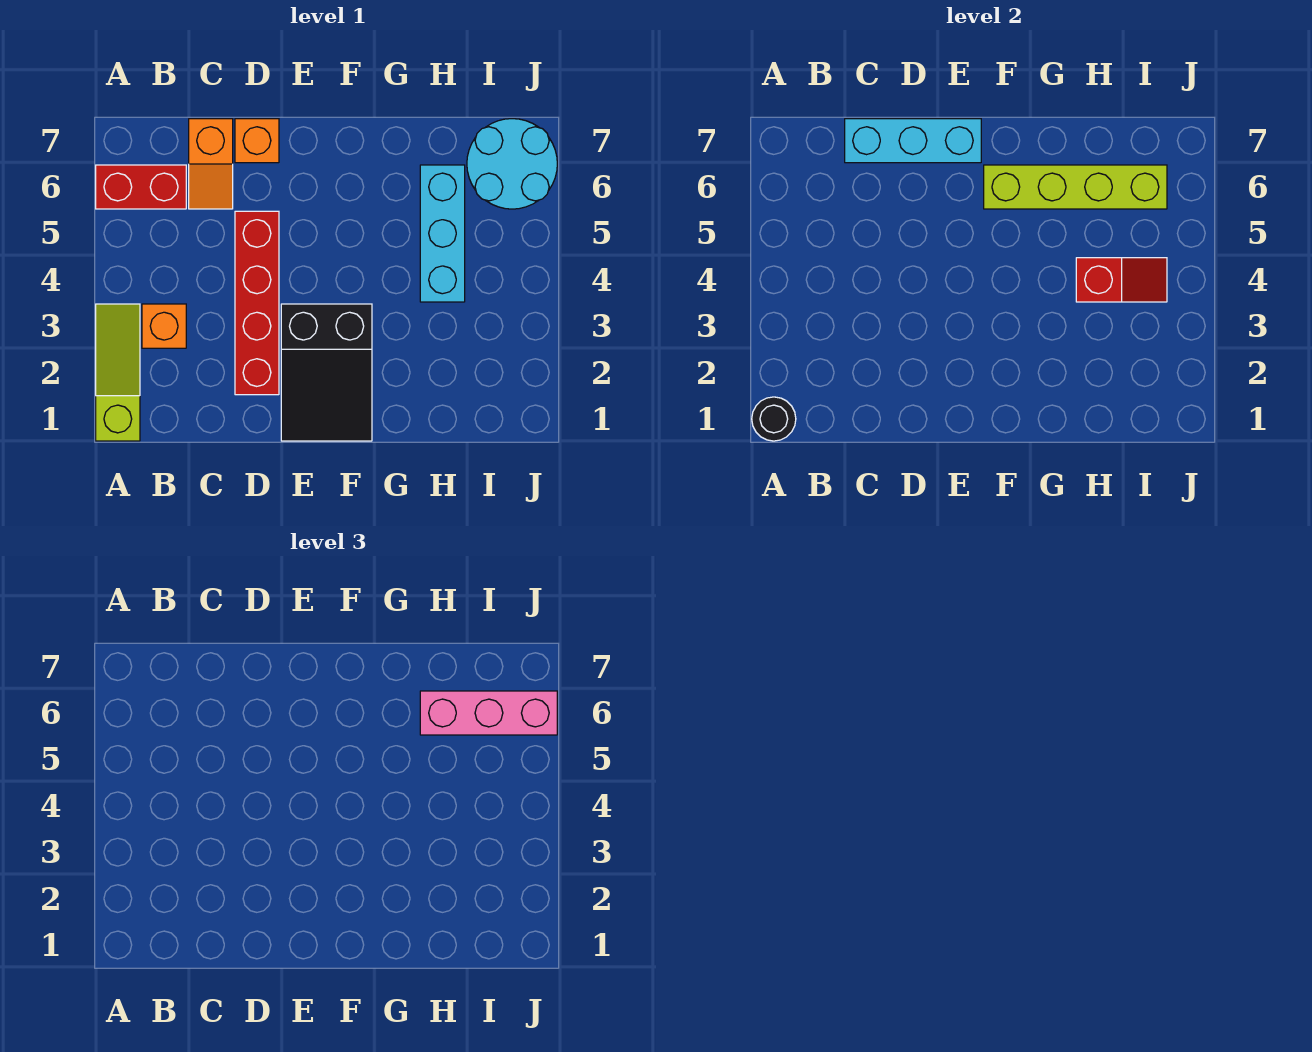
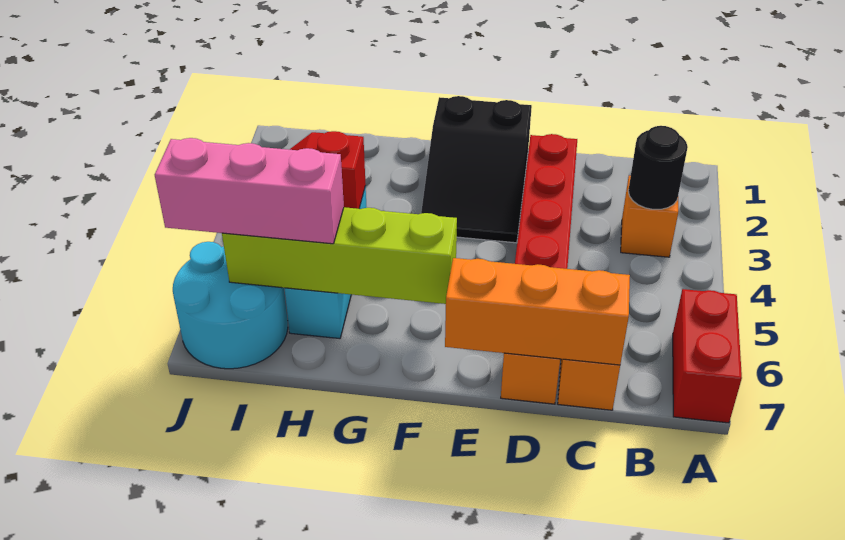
lime slope A1:A3 level 1 top 1 -> none
black round brick A1 level 2 -> black round brick B3 level 2
red brick A6:B6 level 1 -> red brick A6:A7 level 1
cyan brick C7:E7 level 2 -> orange brick C7:E7 level 2
black slope E1:F3 level 1 top 3 -> black slope E1:F3 level 1 top 1

